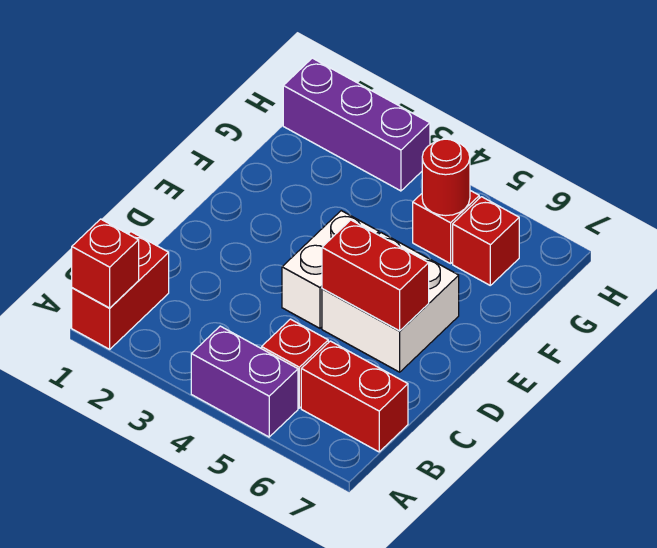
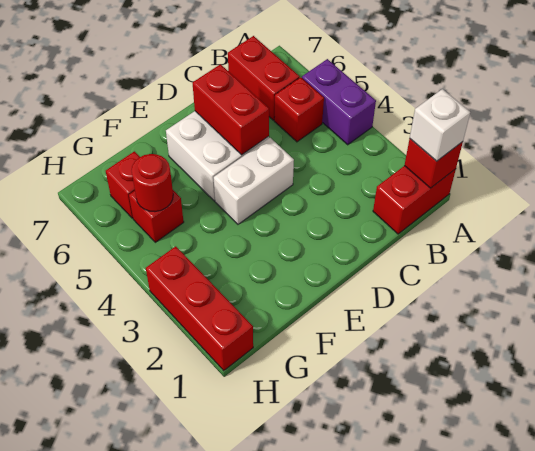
none -> white brick A1 level 3
purple brick H1:H3 level 1 -> red brick H1:H3 level 1

